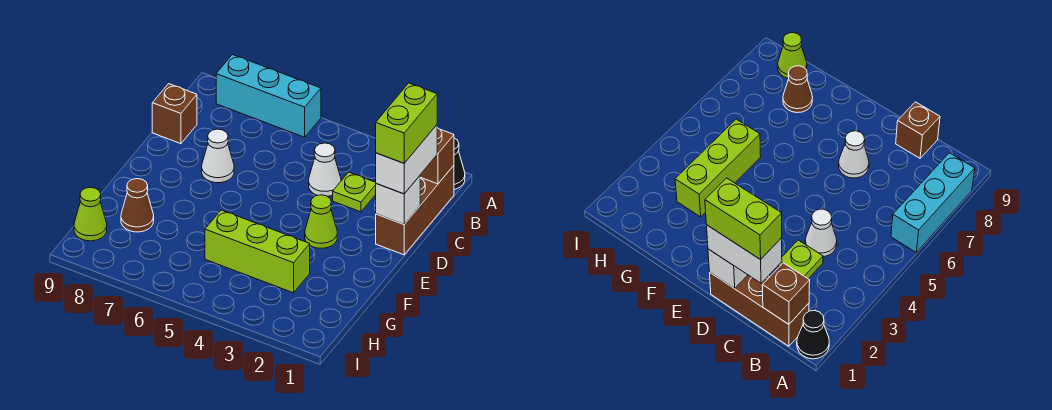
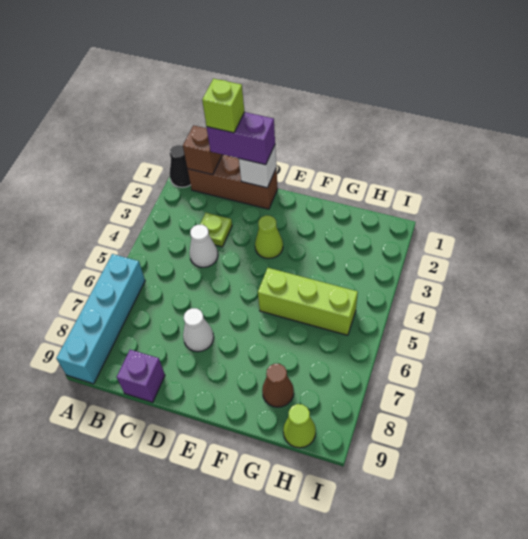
cyan brick A6:A8 level 1 -> cyan brick A6:A9 level 1
white brick C1:D1 level 3 -> purple brick C1:D1 level 3
lime brick C1:D1 level 4 -> lime brick C1 level 4
brown brick C9 level 1 -> purple brick C9 level 1
lime brick G3:G5 level 1 -> lime brick F5:H5 level 1

